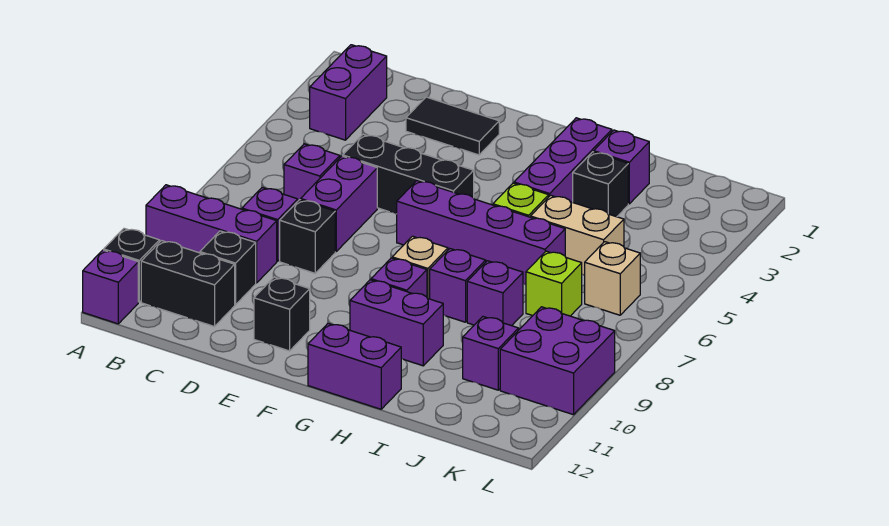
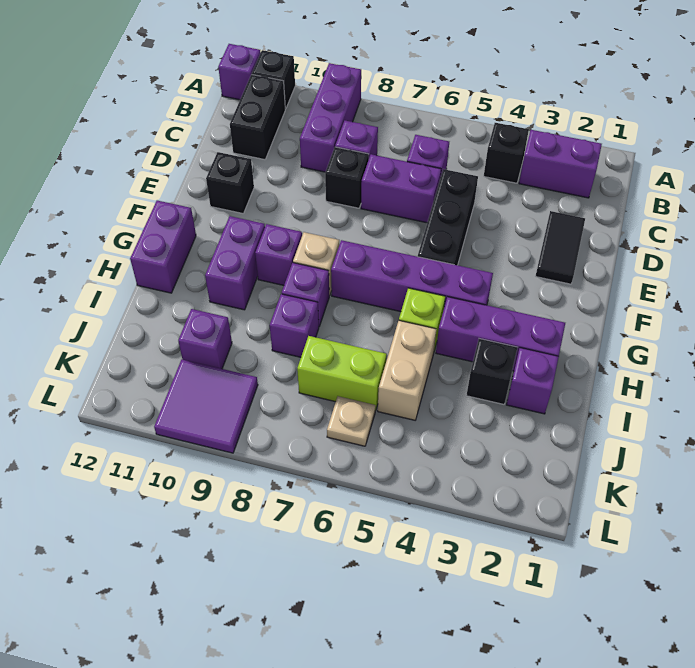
black brick C10 level 1 -> black brick B4 level 1
purple brick F6:I6 level 1 -> purple brick G4:G7 level 1
lime brick J7 level 1 -> lime brick J6:J7 level 1
tan brick K6 level 1 -> tan plate K6 level 1
purple brick K9:L10 level 1 -> purple tile K9:L10 level 1

